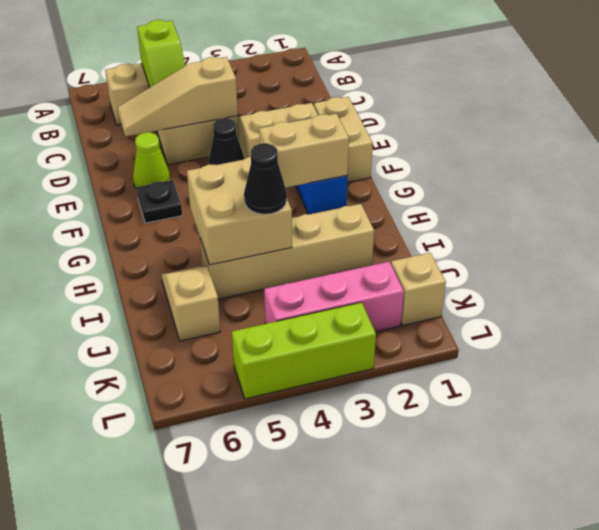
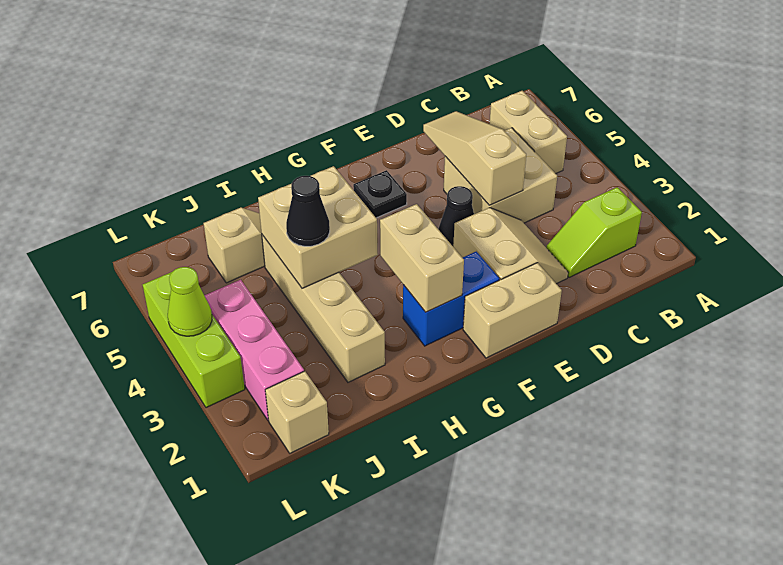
lime slope B5:C5 level 2 top B -> lime slope B2:C2 level 1 top B
lime cone E6 level 1 -> lime cone L4 level 2

